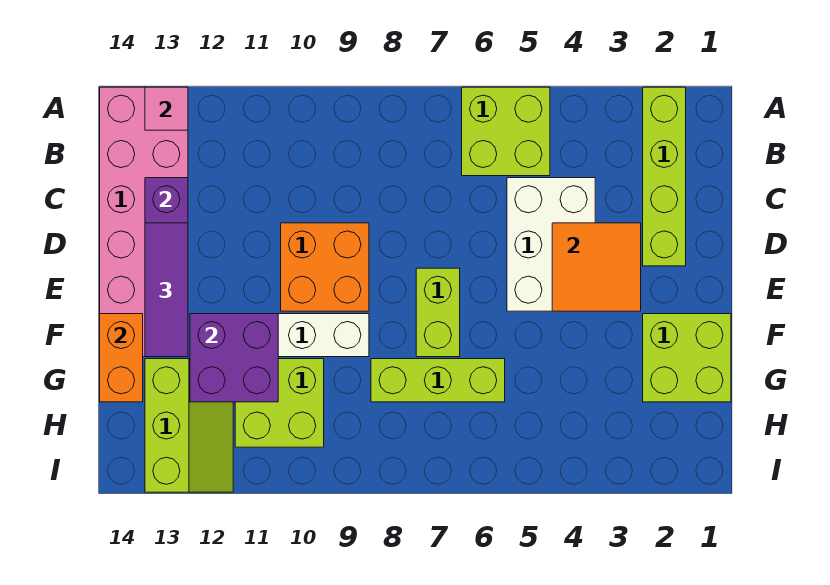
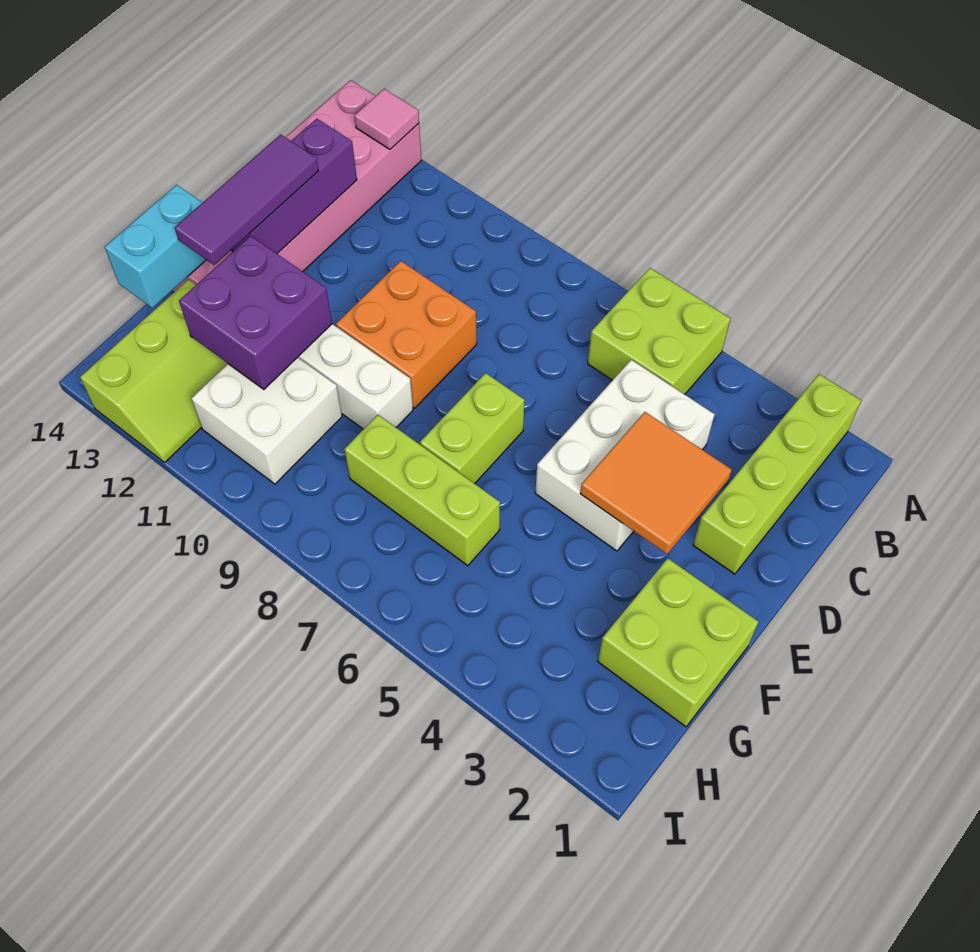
orange brick F14:G14 level 2 -> cyan brick F14:G14 level 2
lime brick G10:H11 level 1 -> white brick G10:H11 level 1

